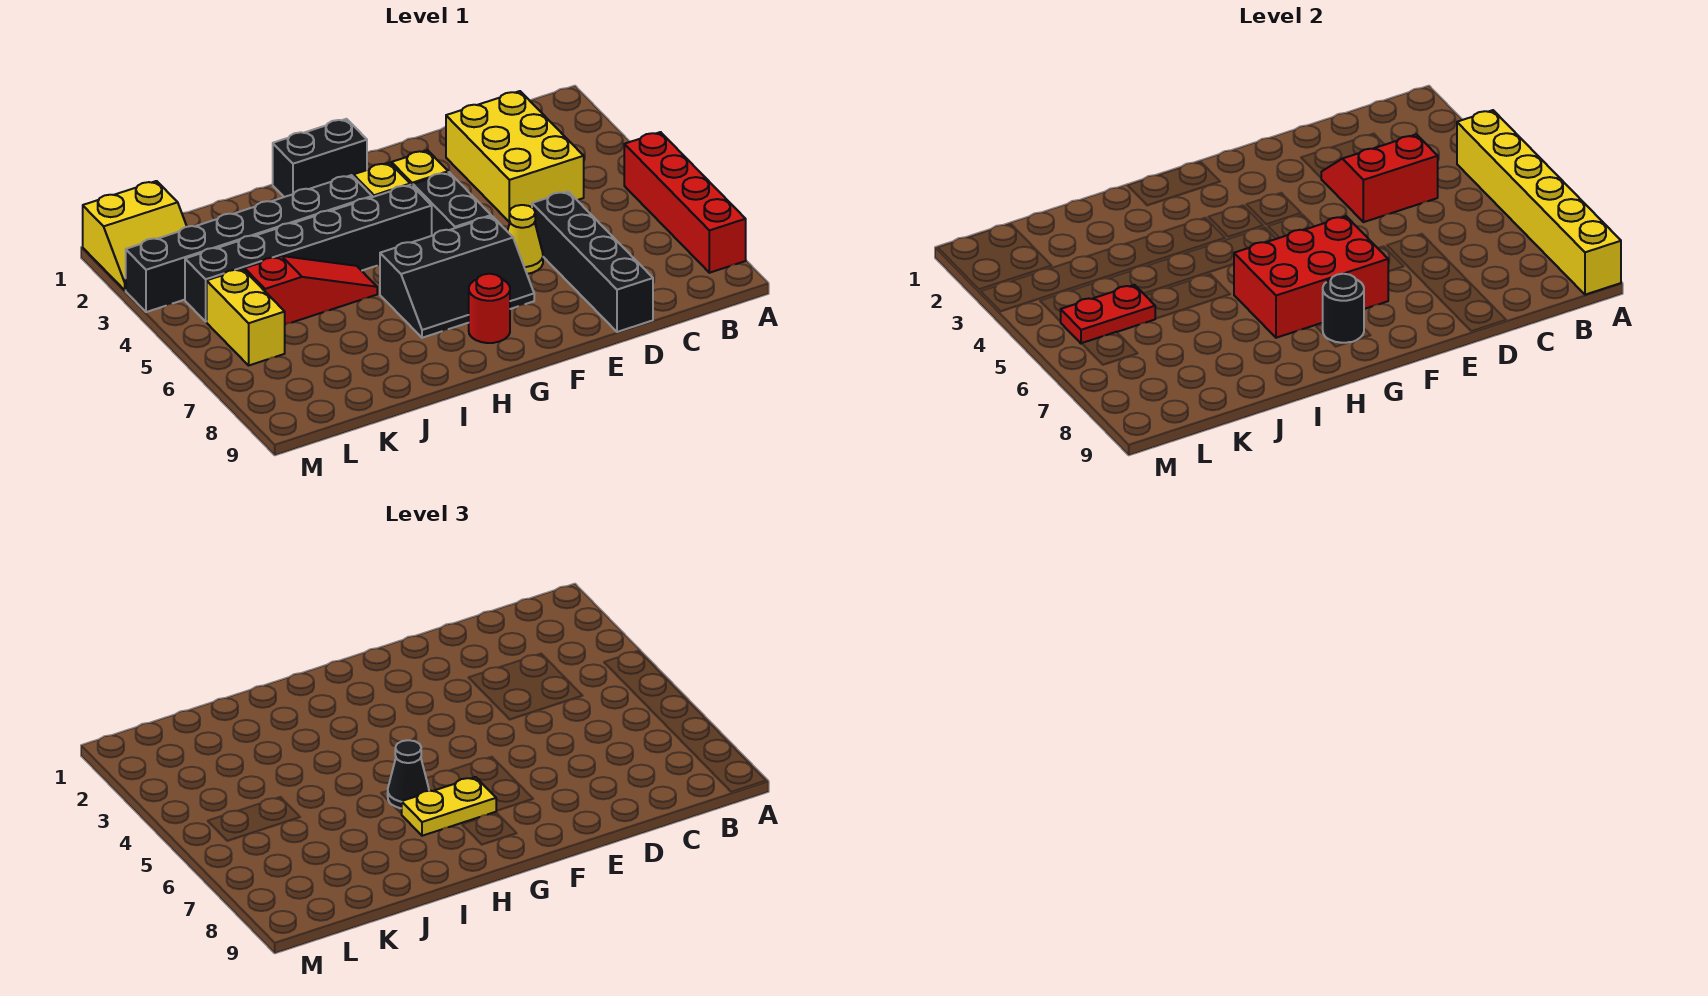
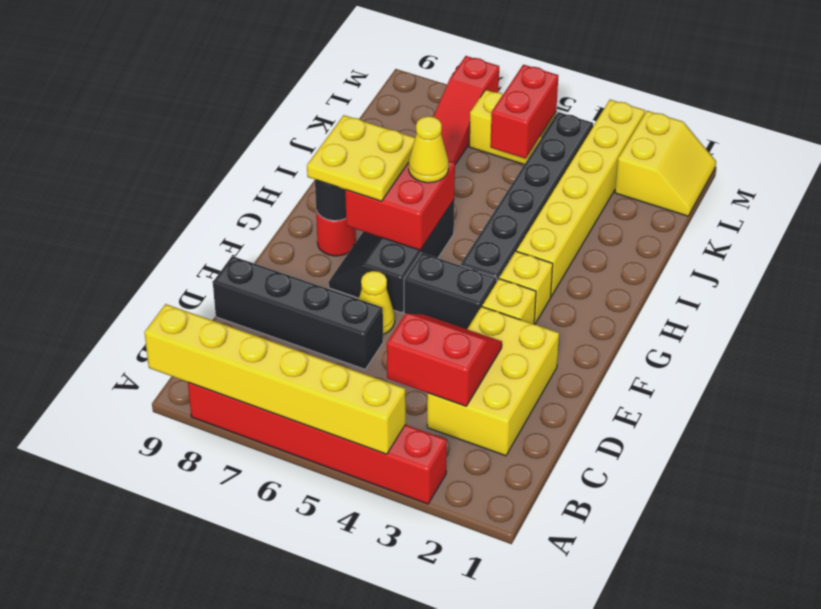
red brick A5:A8 level 1 -> red brick A3:A8 level 1
yellow brick C2:D4 level 1 -> yellow brick C2:E3 level 1
red slope C3:D4 level 2 top 4 -> red slope C3:D4 level 2 top C
red brick F6:H7 level 2 -> red brick G6:H7 level 2
black brick G1:H1 level 1 -> none
yellow plate G7:H7 level 3 -> yellow plate G7:H8 level 3
black brick H3:M3 level 1 -> yellow brick H3:M3 level 1
black cone H6 level 3 -> yellow cone H6 level 3
red slope I5:K5 level 1 top K -> red slope K7:M7 level 1 top M
red plate K5:L5 level 2 -> red brick K5:L5 level 2
yellow slope L1:M2 level 1 top 1 -> yellow slope L1:M2 level 1 top 2

